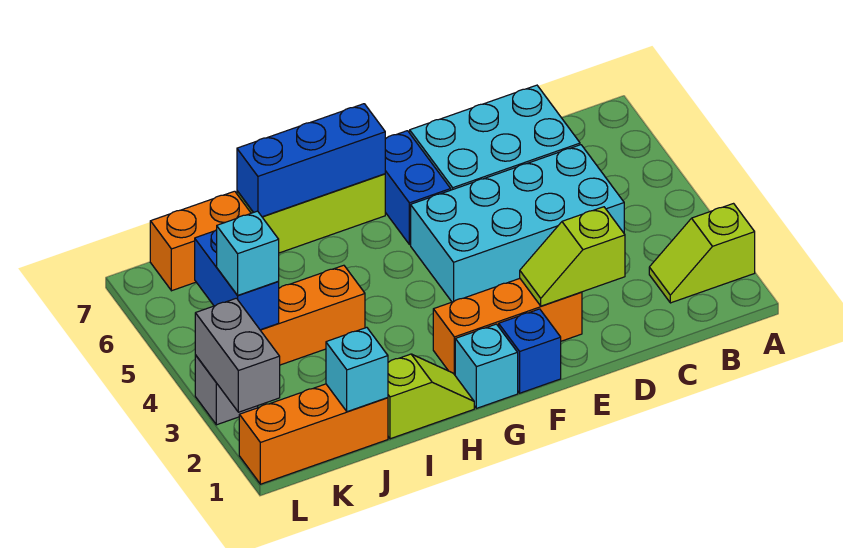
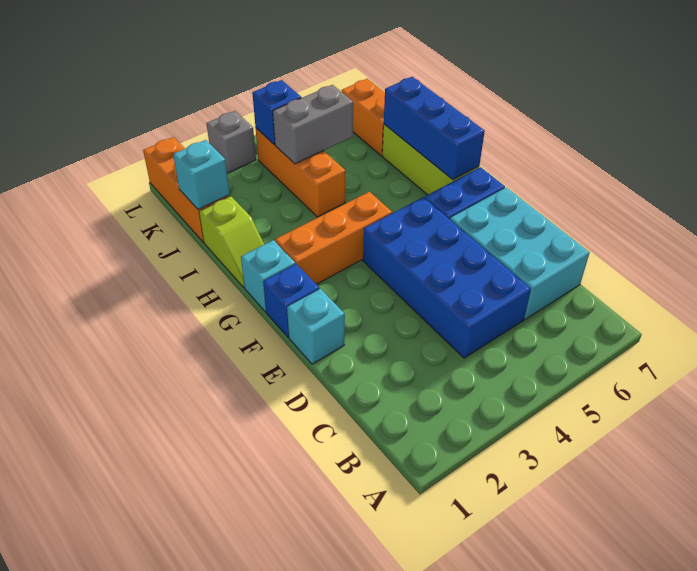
lime slope A2:B2 level 1 top A -> none
cyan brick C4:F5 level 1 -> blue brick C4:F5 level 1
lime slope D2:E2 level 2 top D -> none
orange brick E2:G2 level 1 -> orange brick G2:G4 level 1
blue brick K4:K5 level 2 -> blue brick K4 level 2
cyan brick K4 level 3 -> cyan brick E1 level 1
grey brick L2:L3 level 2 -> grey brick J4:J5 level 2

